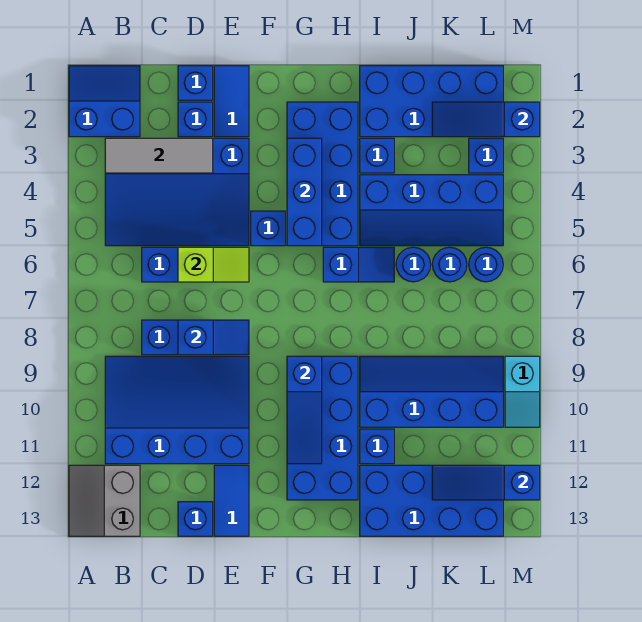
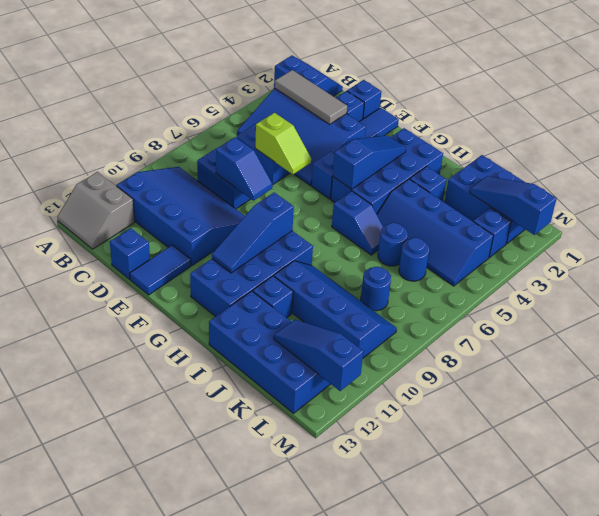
grey slope A12:B13 level 1 top B -> grey slope A12:B13 level 1 top 12
blue brick G3:G5 level 2 -> blue slope G3:G5 level 2 top 5
blue brick I1:L2 level 1 -> blue brick J1:L2 level 1
blue round brick L6 level 1 -> blue round brick K8 level 1
cyan slope M9:M10 level 1 top 9 -> none

